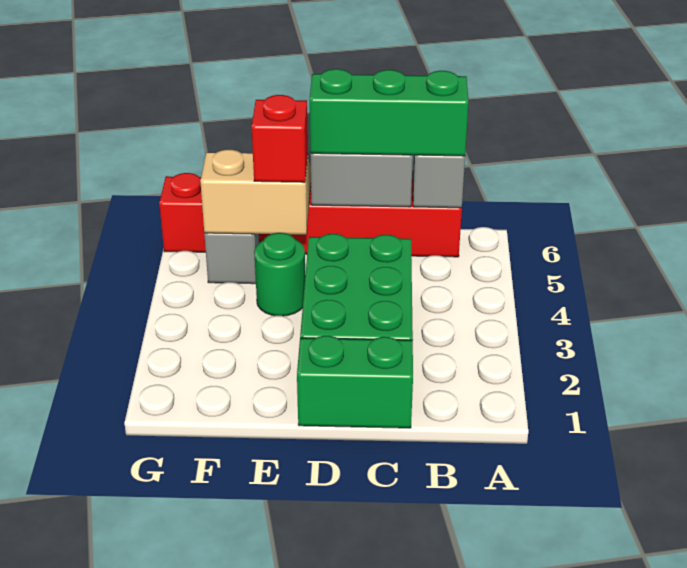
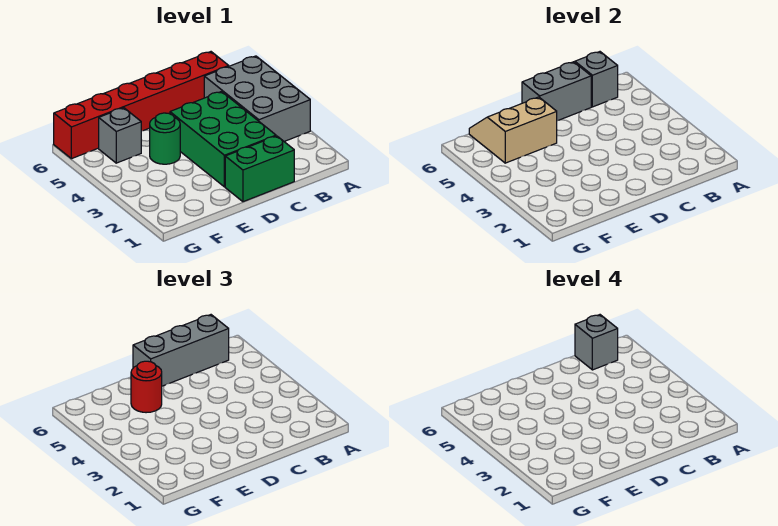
none -> grey brick A3:B5 level 1
green brick B6:D6 level 3 -> grey brick B6:D6 level 3
none -> grey brick B6 level 4
red brick E5 level 3 -> red round brick E5 level 3

